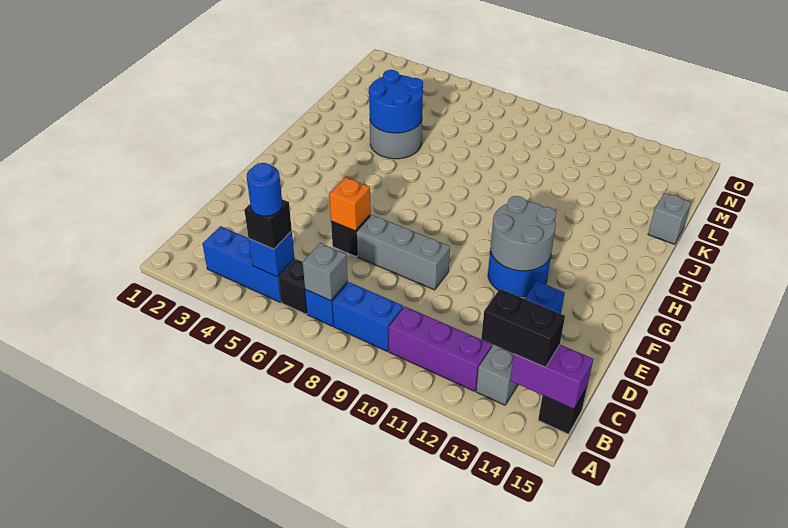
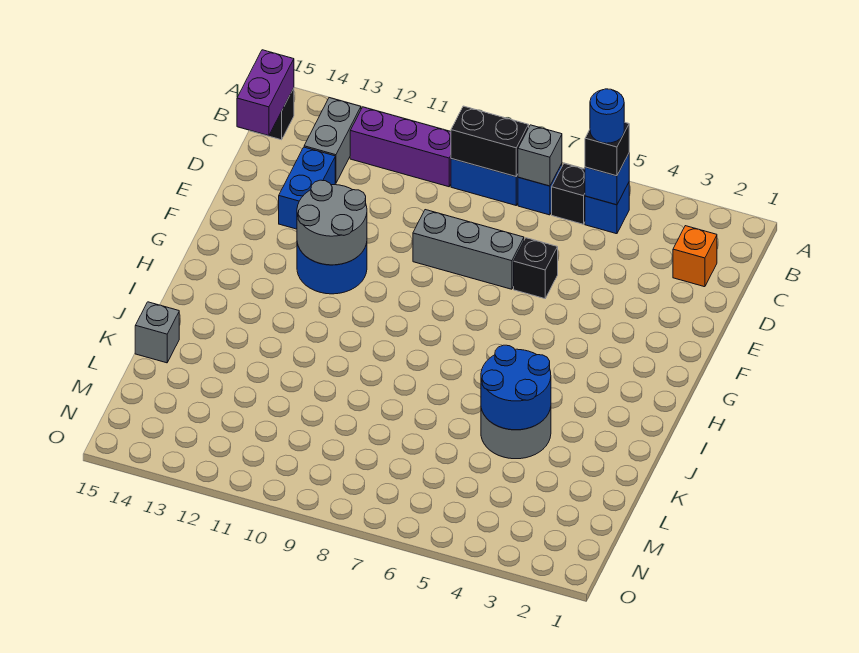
blue brick B3:B5 level 1 -> blue brick B5 level 1
black brick B13:B14 level 3 -> black brick B8:B9 level 2
purple brick B14:B15 level 2 -> purple brick B15:C15 level 2
orange brick E6 level 2 -> orange brick C2 level 1

